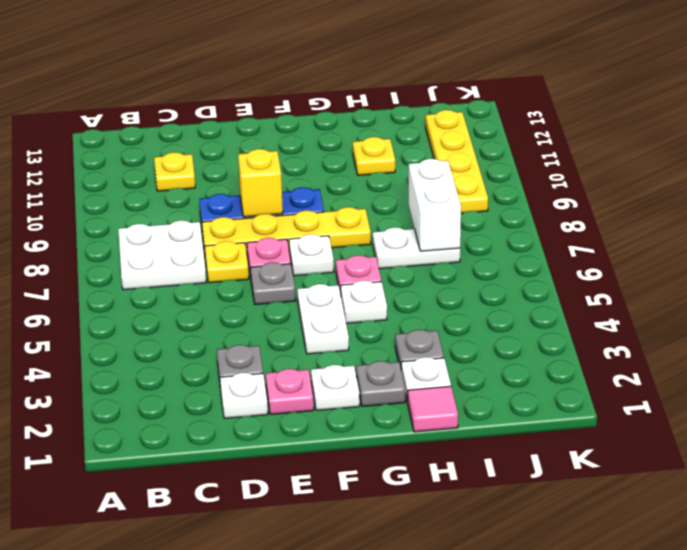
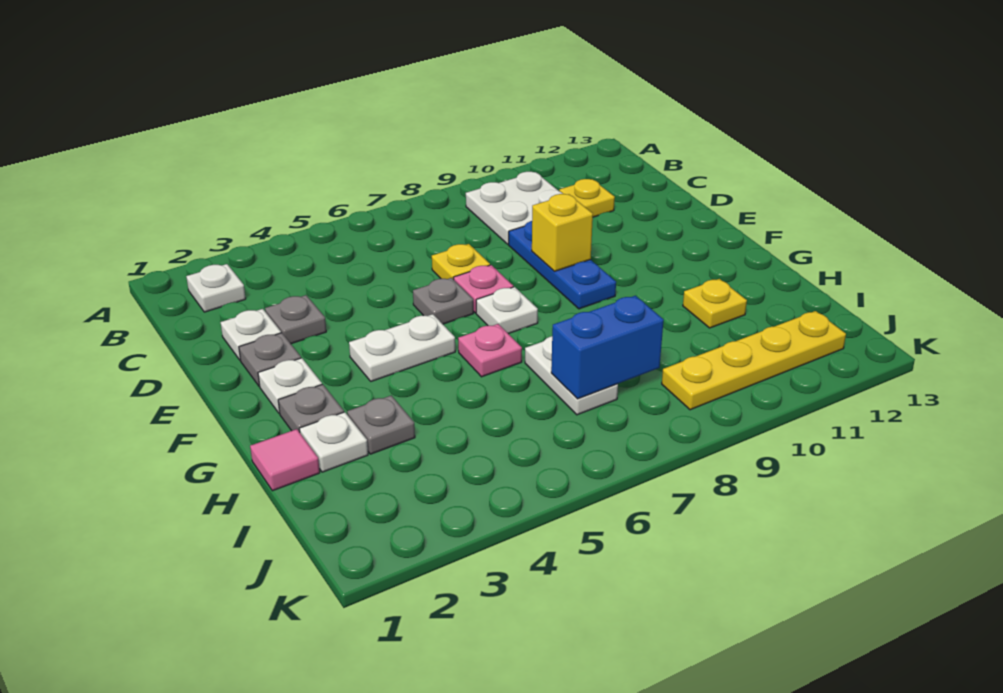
white plate B7:C8 level 1 -> white plate B9:C10 level 1
yellow plate D8:G8 level 1 -> none
pink plate E2 level 1 -> grey plate E2 level 1
white plate G5 level 1 -> white plate B2 level 1
white brick I7:I8 level 2 -> blue brick I7:I8 level 2

